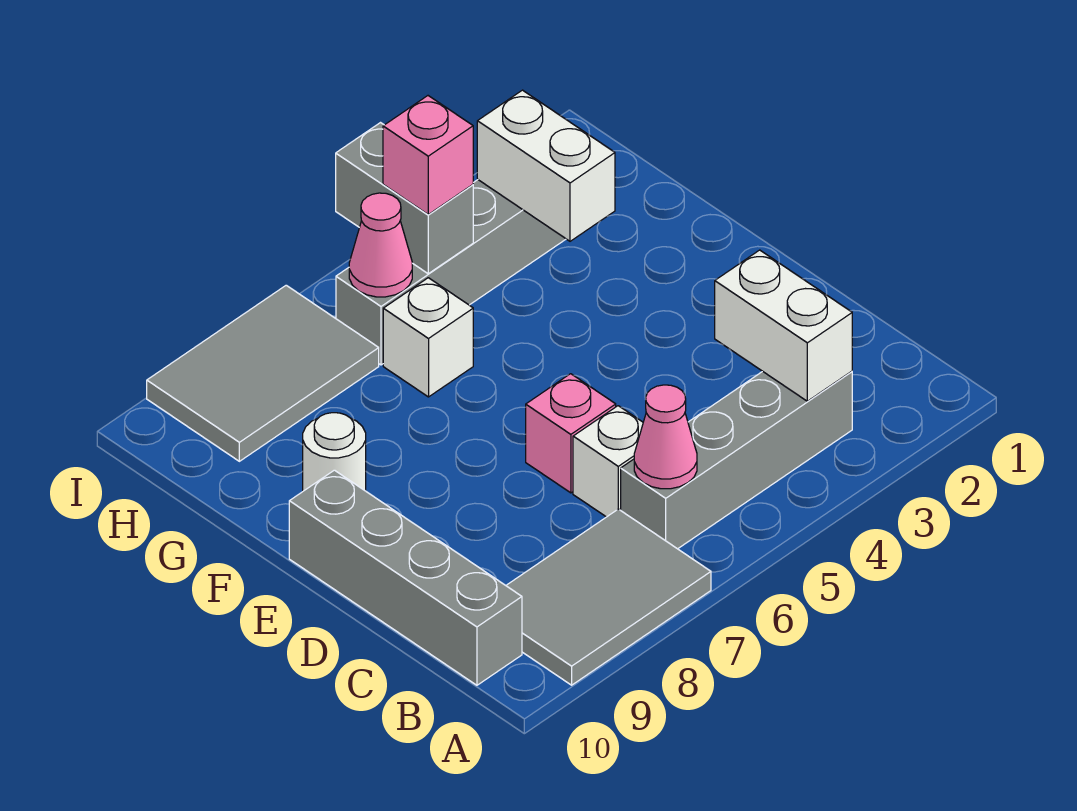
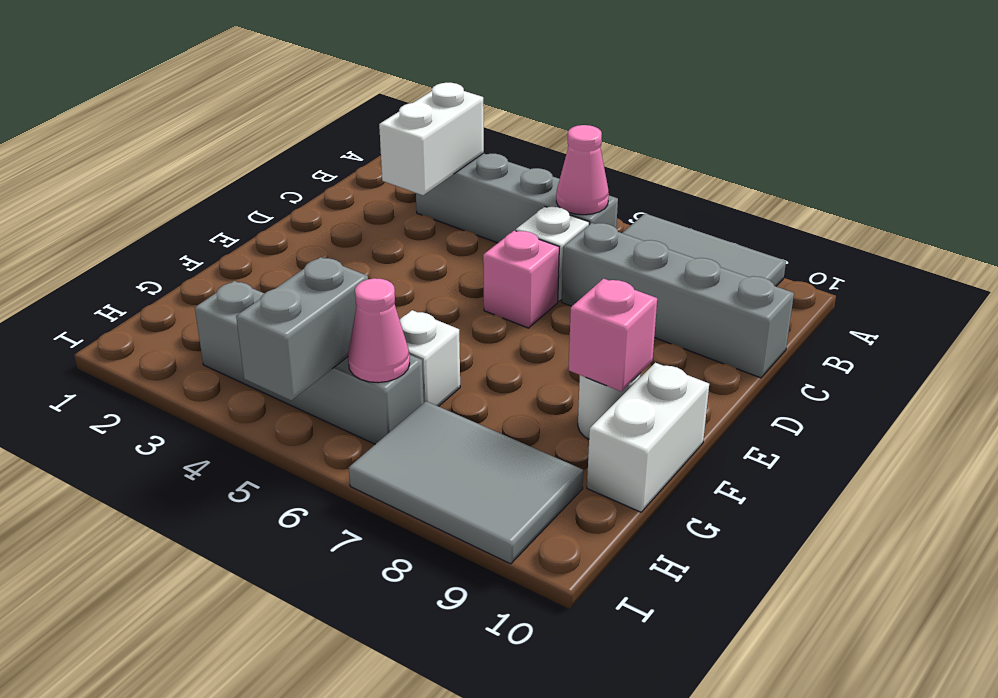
grey brick B10:E10 level 1 -> grey brick C7:C10 level 1
white brick G3:H3 level 2 -> white brick F10:G10 level 1
pink brick H5 level 3 -> pink brick F9 level 2

